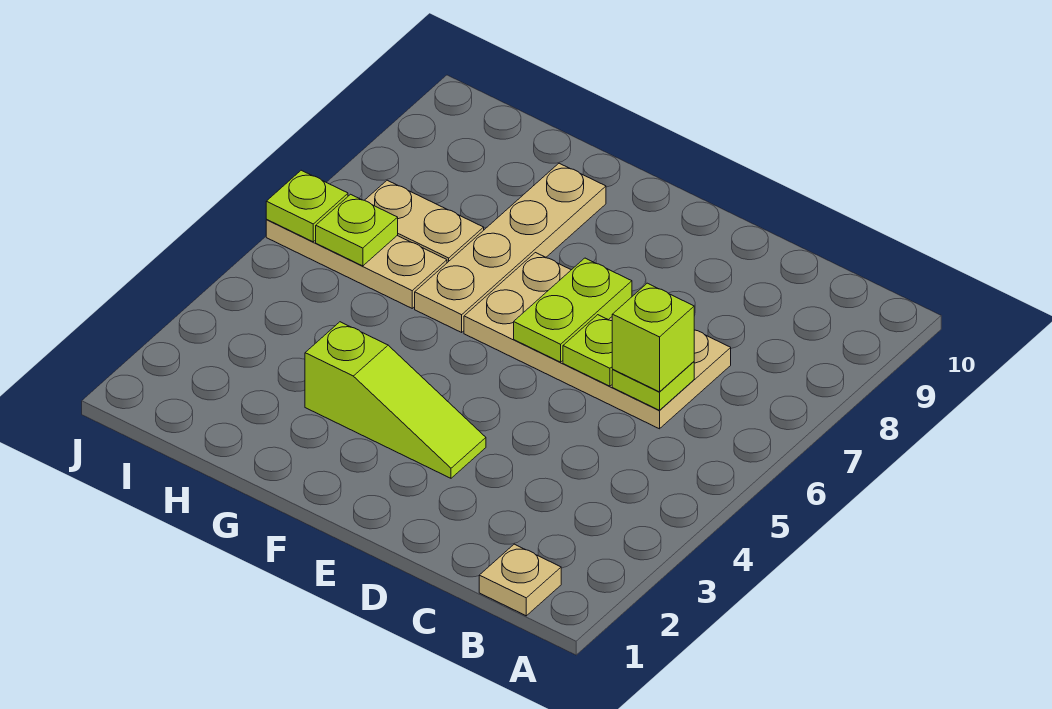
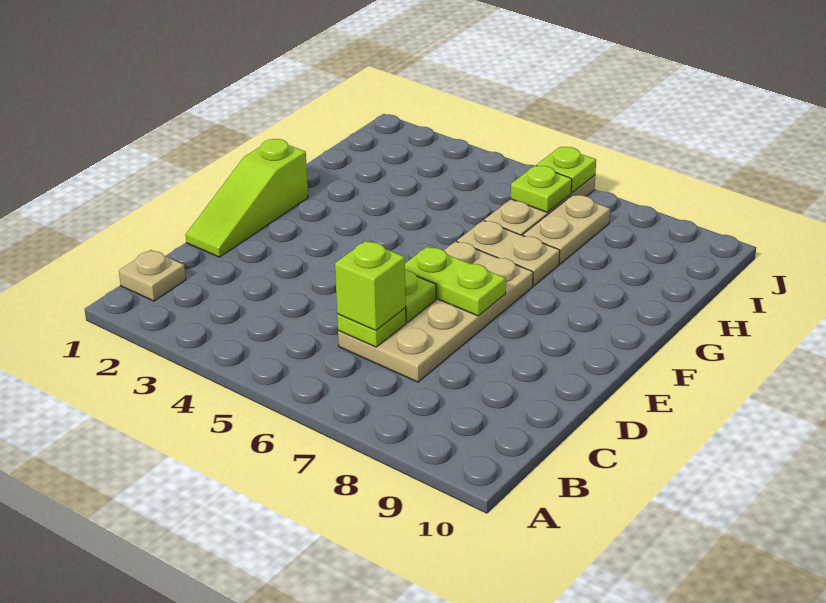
lime slope E3:G3 level 1 top G -> lime slope D1:F1 level 1 top F
tan plate G6:G9 level 1 -> tan plate G6:G7 level 1

